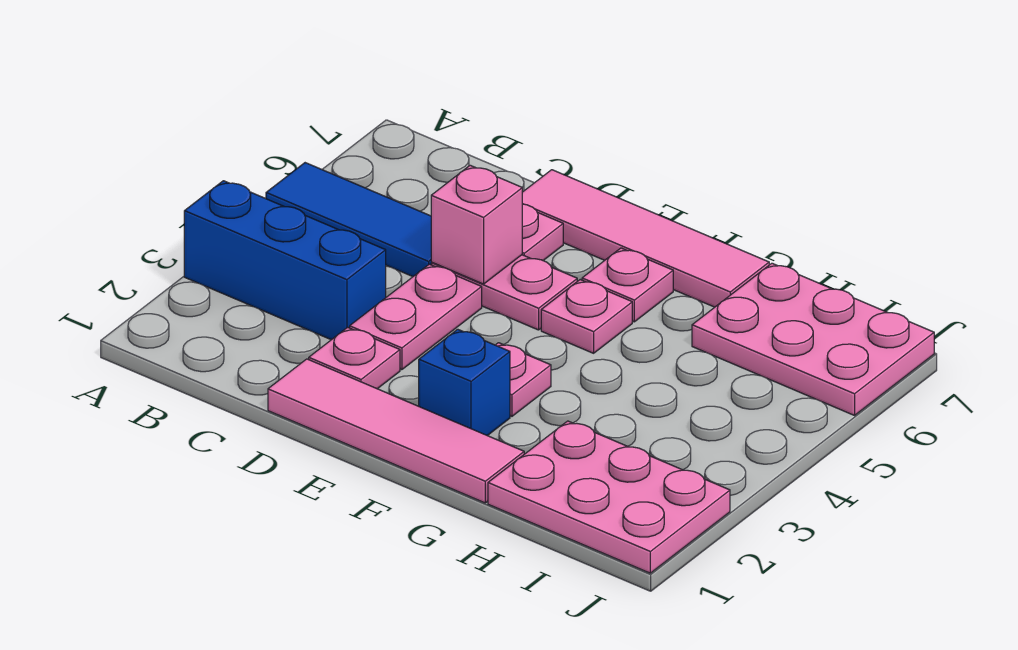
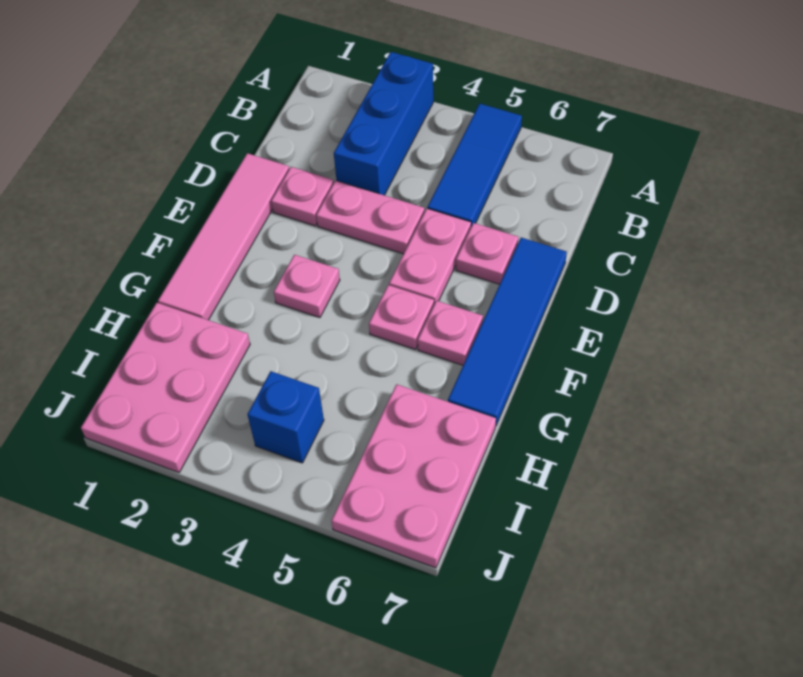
pink brick D5 level 2 -> none
pink tile D7:G7 level 1 -> blue tile D7:G7 level 1
blue brick F2 level 1 -> blue brick I4 level 1

